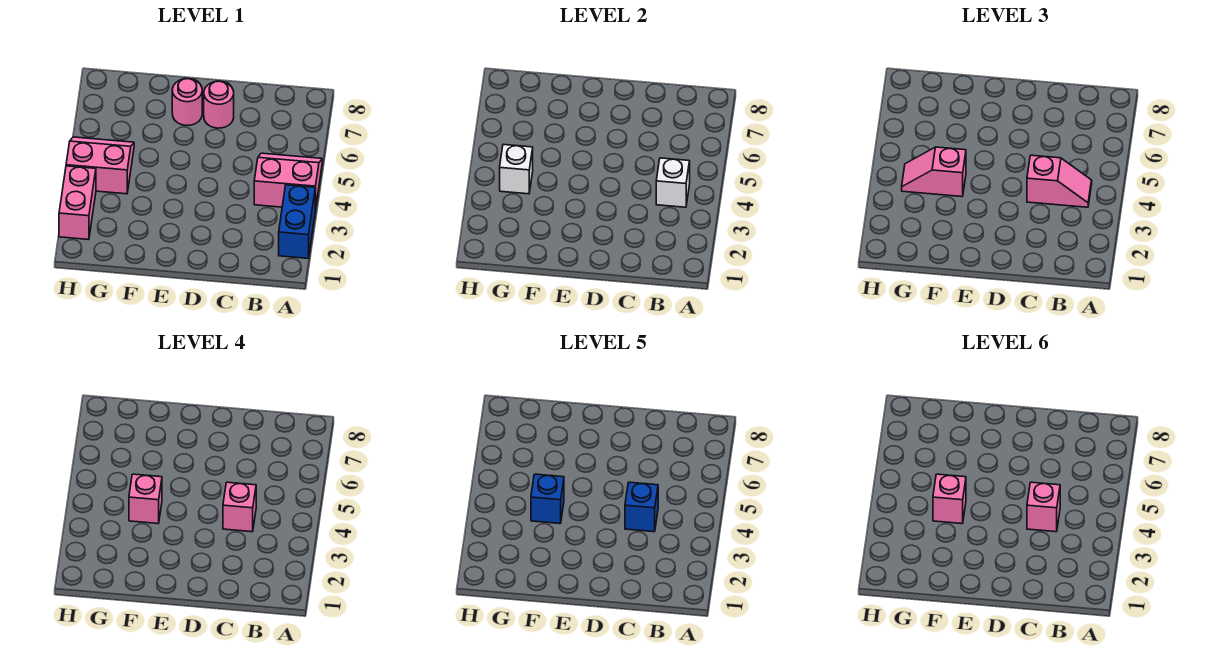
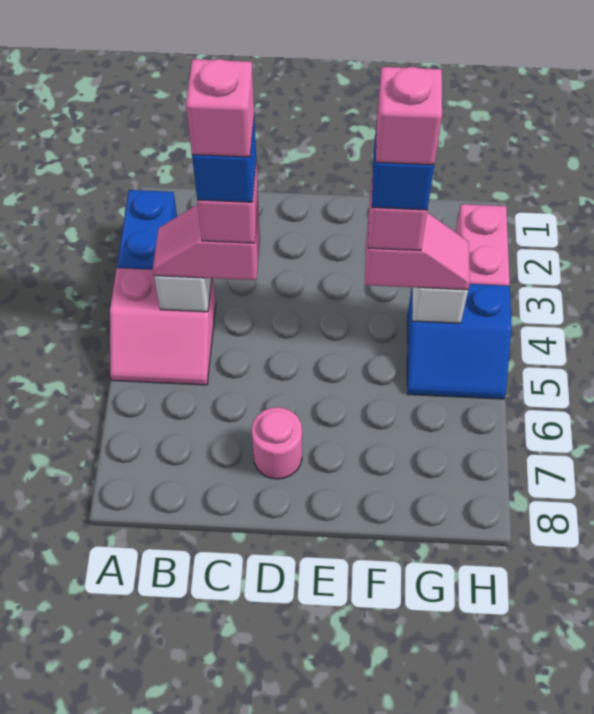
pink round brick E7 level 1 -> none
pink slope G4:H5 level 1 top 4 -> blue slope G4:H5 level 1 top 4

